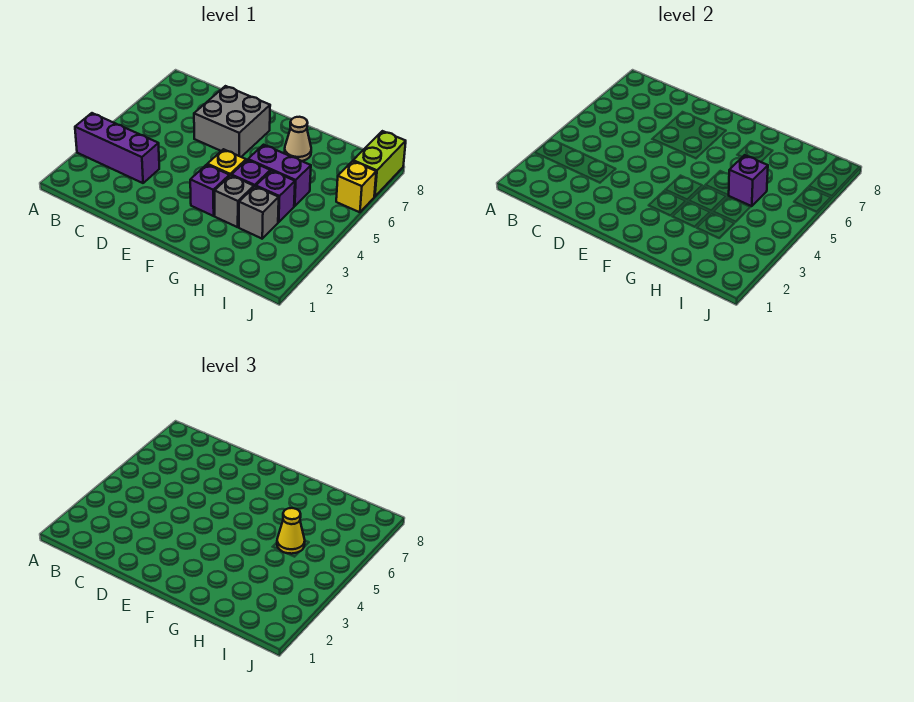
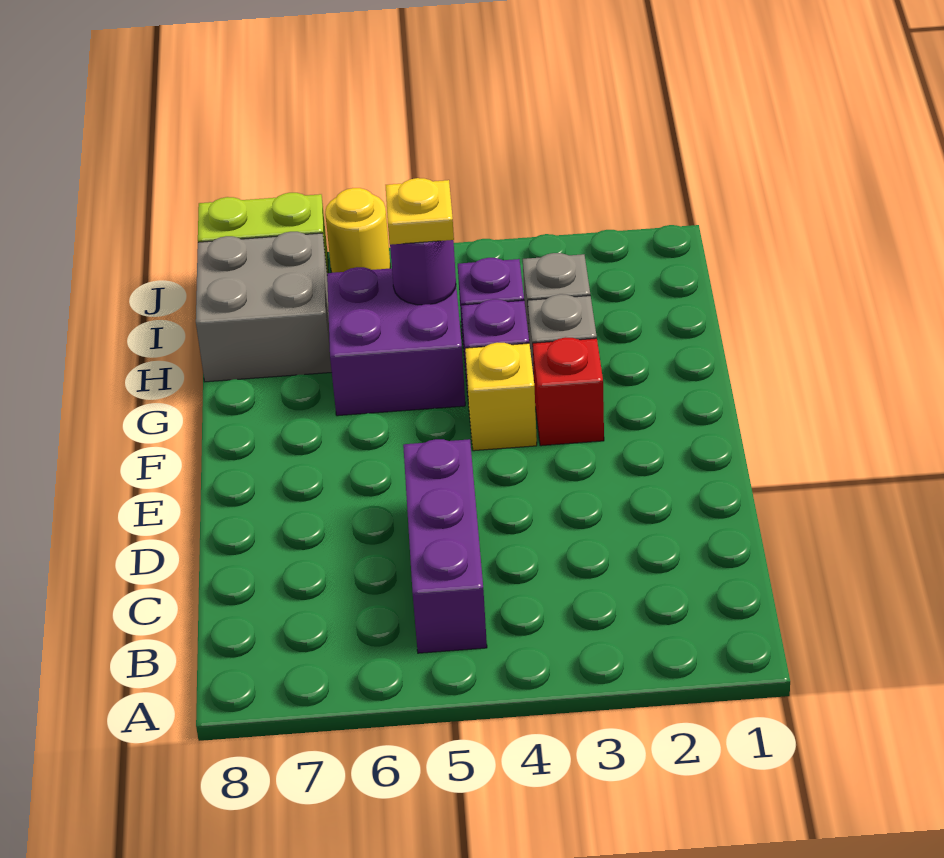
purple brick A3:C3 level 1 -> purple brick B5:D5 level 1
grey brick D6:E7 level 1 -> grey brick H7:I8 level 1
purple brick F3 level 1 -> red brick F3 level 1
purple brick G5:H5 level 1 -> purple brick G5:H6 level 1
tan cone G7 level 1 -> none
purple brick H5 level 2 -> purple round brick H5 level 2
yellow cone H5 level 3 -> yellow plate H5 level 3
yellow brick J6 level 1 -> yellow round brick J6 level 1

